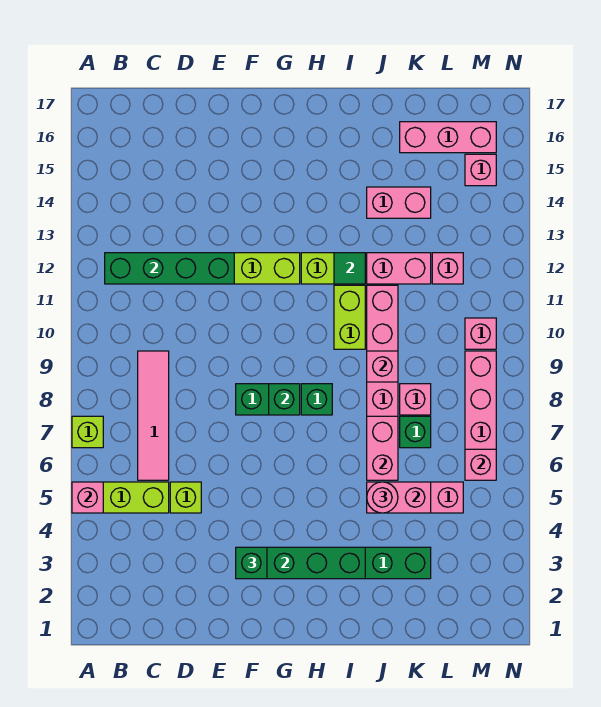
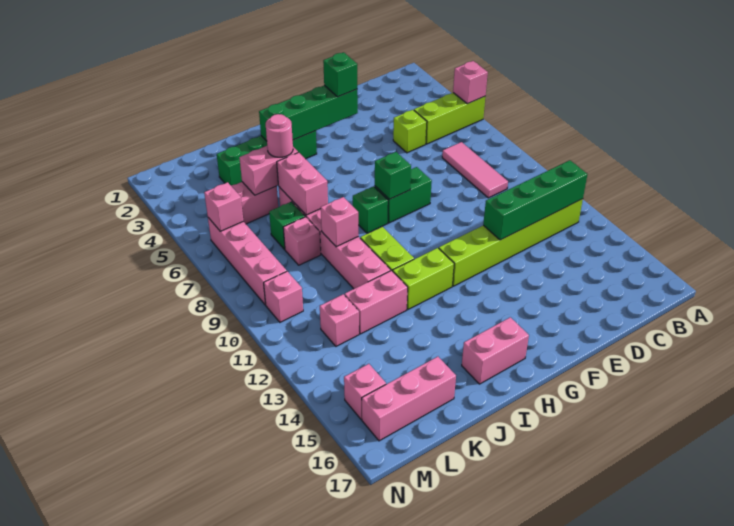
lime brick A7 level 1 -> none
pink tile C6:C9 level 1 -> pink tile C7:C9 level 1
green tile I12 level 2 -> none
pink brick J14:K14 level 1 -> pink brick H16:I16 level 1

